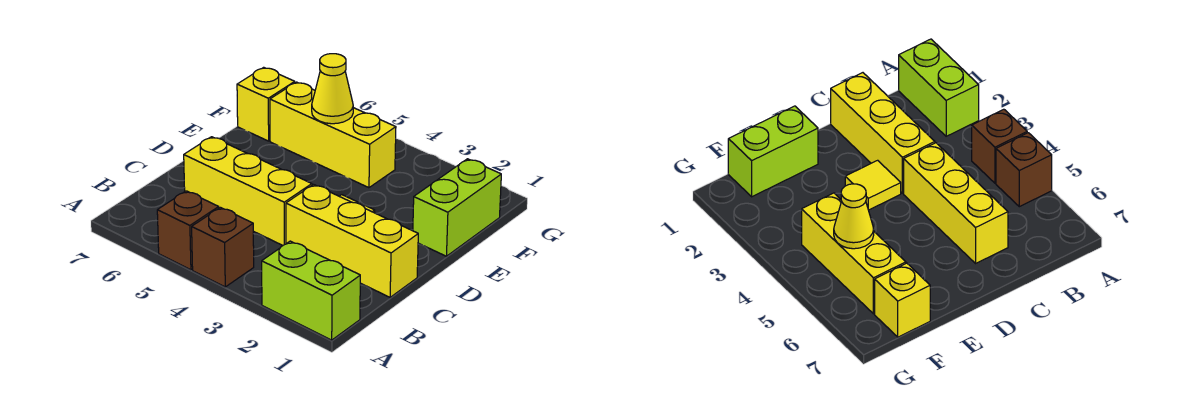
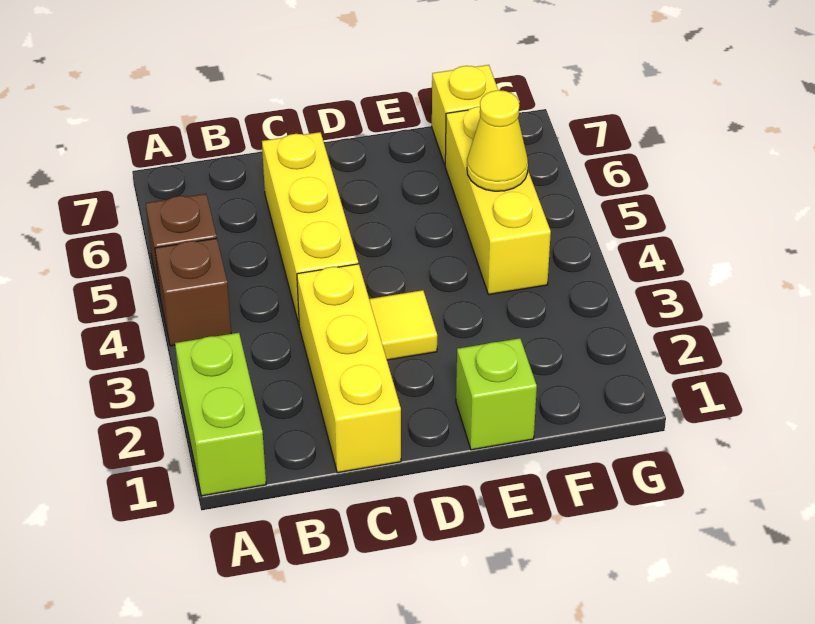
lime brick E1:F1 level 1 -> lime brick E1 level 1

